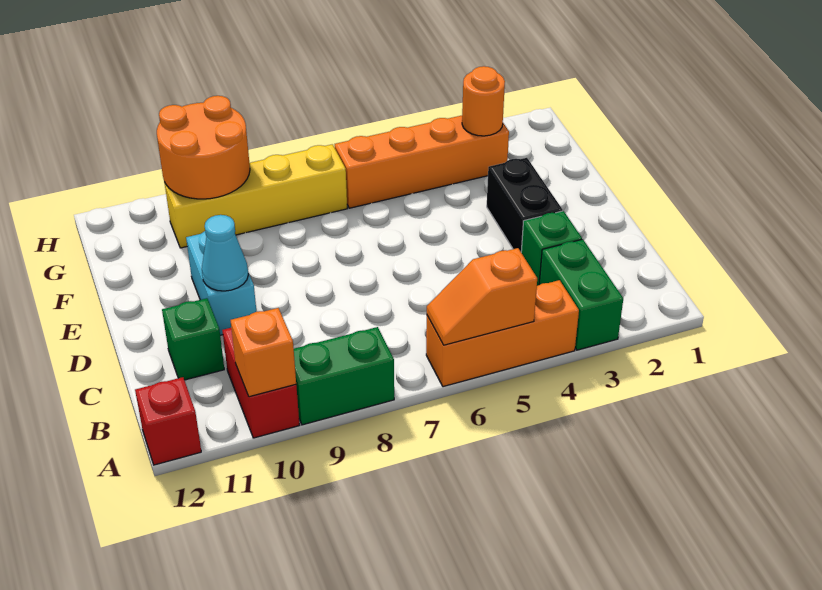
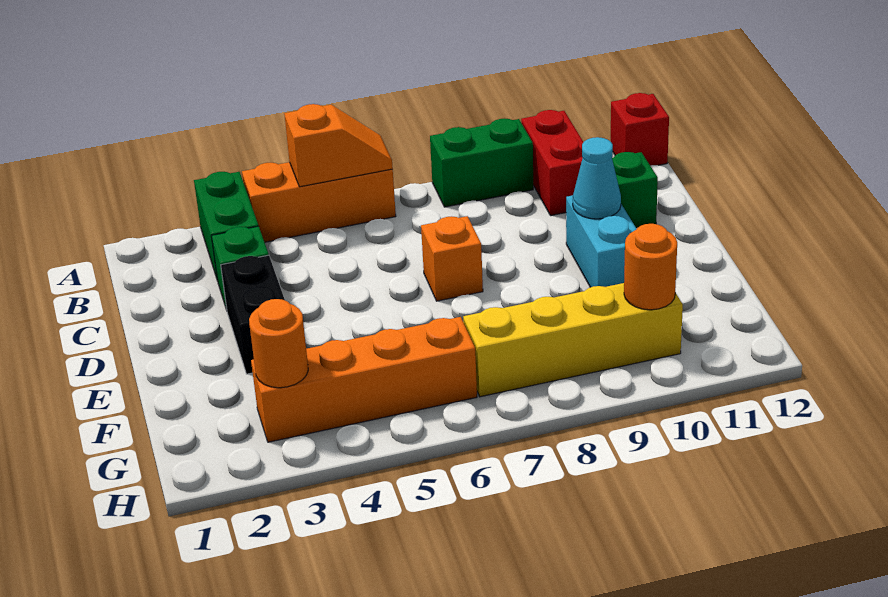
orange brick A10 level 2 -> orange brick D7 level 1
orange round brick G9:H10 level 2 -> orange round brick G10 level 2

